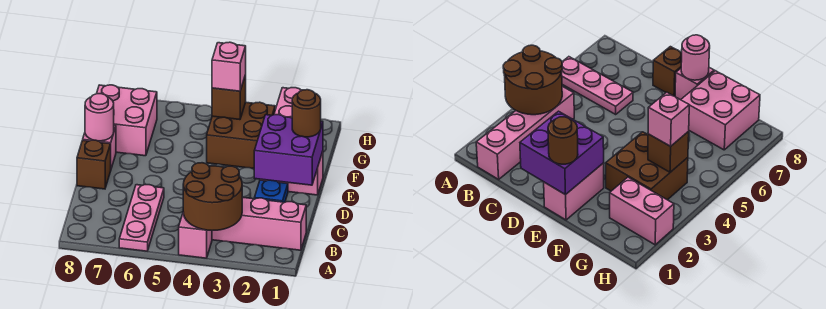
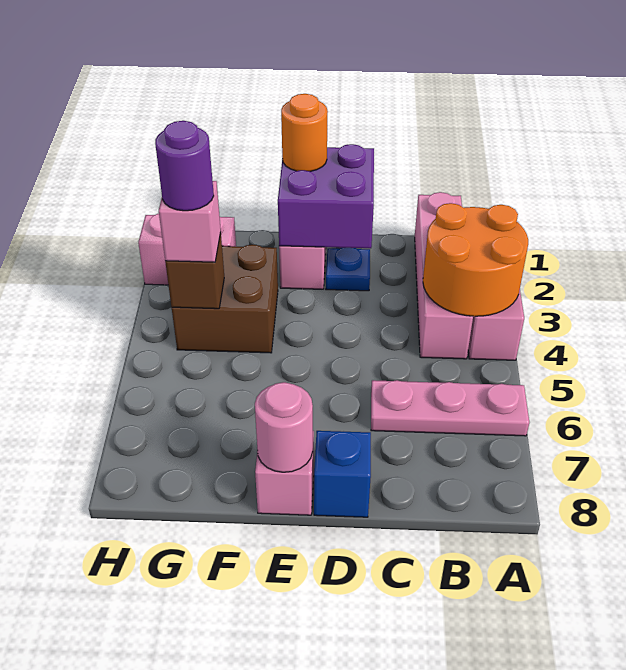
brown round brick A3:B4 level 2 -> orange round brick A3:B4 level 2
brown brick D8 level 1 -> blue brick D8 level 1
brown round brick E1 level 3 -> orange round brick E1 level 3
pink brick F7:G8 level 1 -> none
none -> purple round brick G4 level 4

